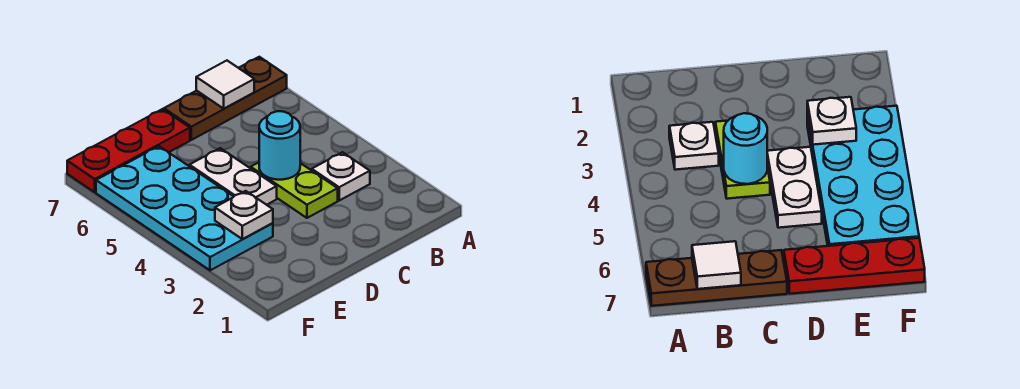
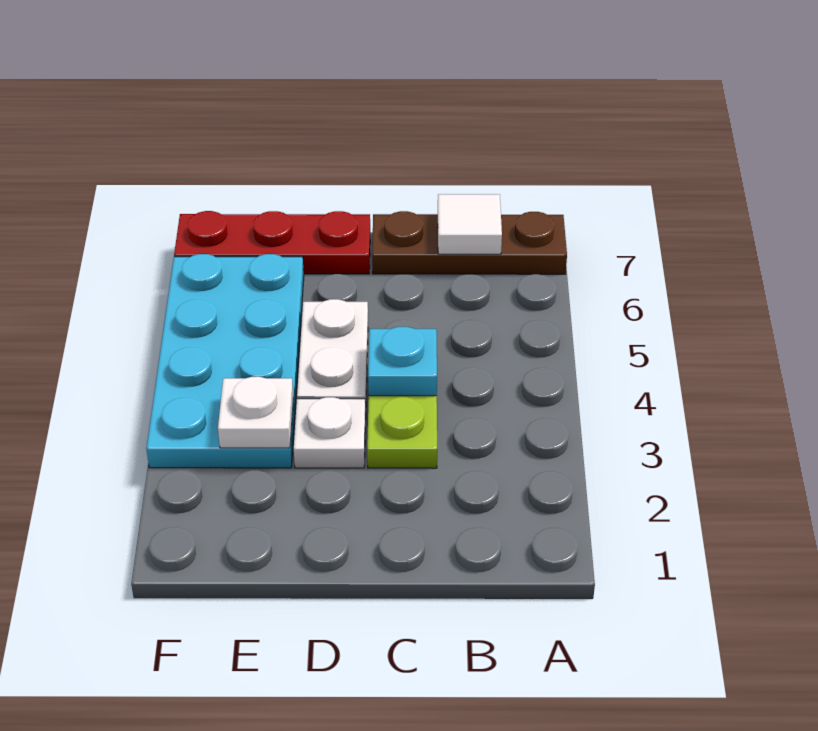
white plate B3 level 1 -> white plate D3 level 1
cyan round brick C4 level 2 -> cyan plate C4 level 2

